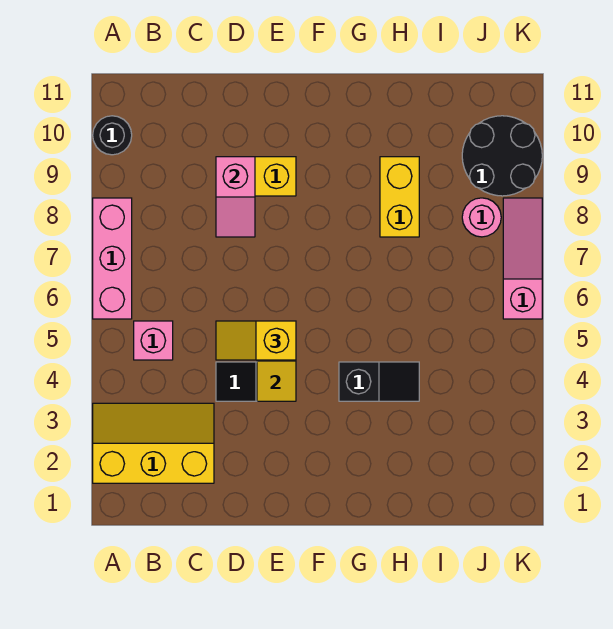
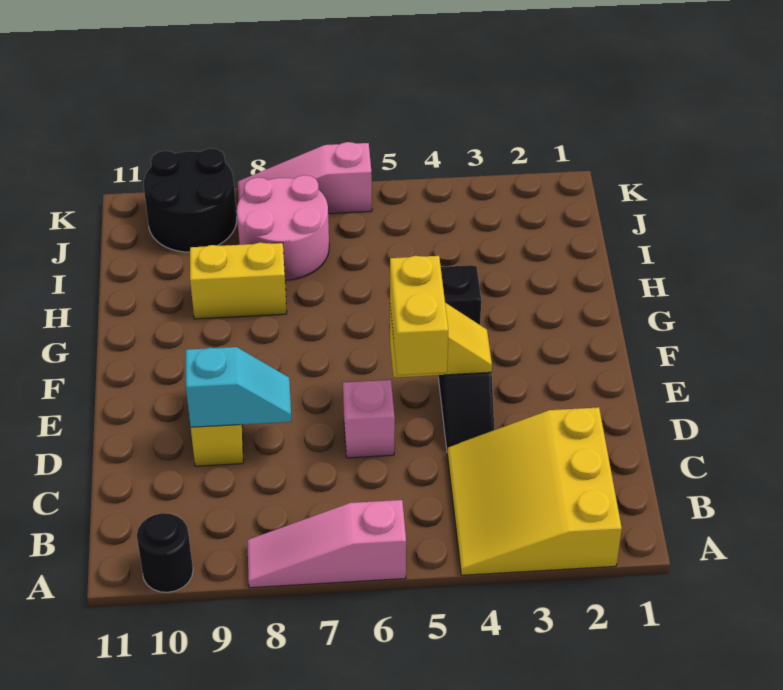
yellow slope A2:C3 level 1 top 2 -> yellow slope A2:C4 level 1 top 2
pink brick A6:A8 level 1 -> pink slope A6:A8 level 1 top 6
pink brick B5 level 1 -> pink brick D6 level 1
yellow slope D5:E5 level 3 top E -> yellow brick D5:E5 level 3
pink slope D8:D9 level 2 top 9 -> cyan slope D8:D9 level 2 top 9
pink round brick J8 level 1 -> pink round brick I7:J8 level 1

